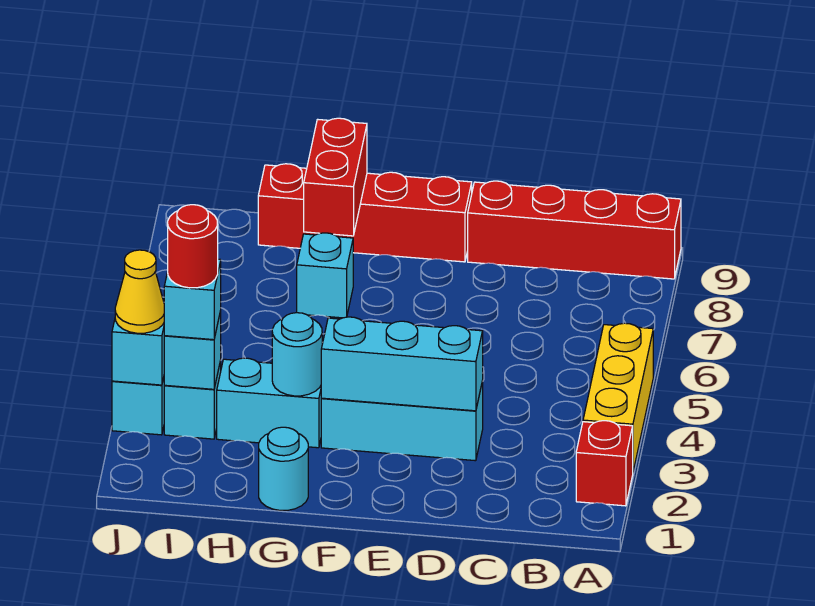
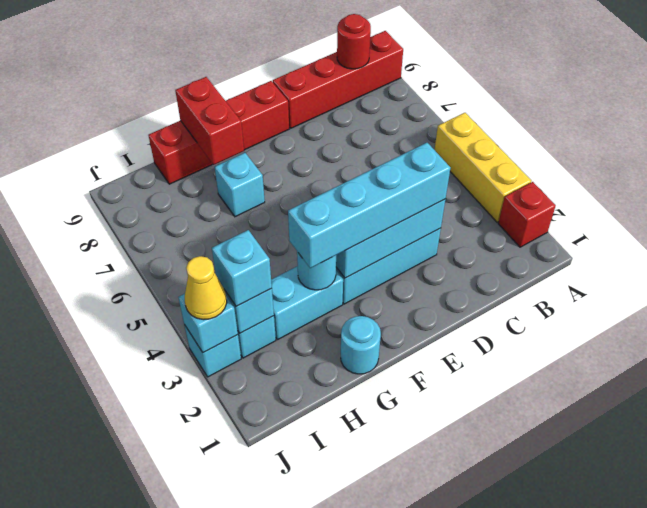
none -> cyan brick D3:G3 level 3
red round brick I3 level 4 -> red round brick B9 level 2

